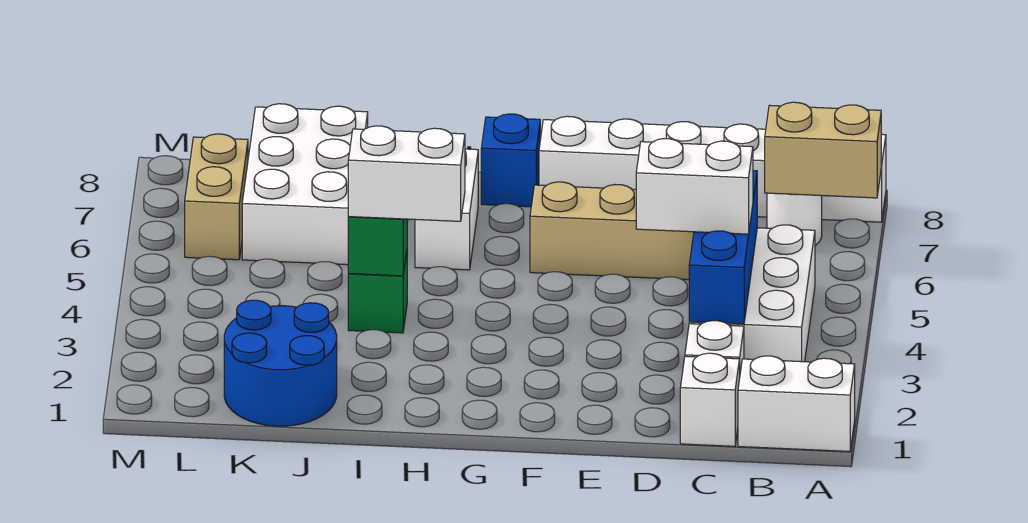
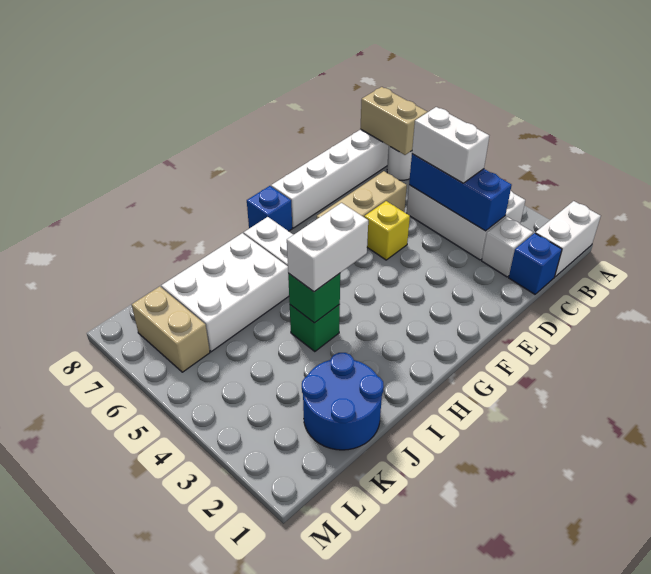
tan brick A7:B7 level 2 -> tan brick B7:B8 level 2
white brick C1 level 1 -> blue brick C1 level 1
white brick C4:D4 level 3 -> white brick C4:C5 level 3
none -> yellow brick E5 level 1
white brick J6:K8 level 1 -> white brick I6:K7 level 1

